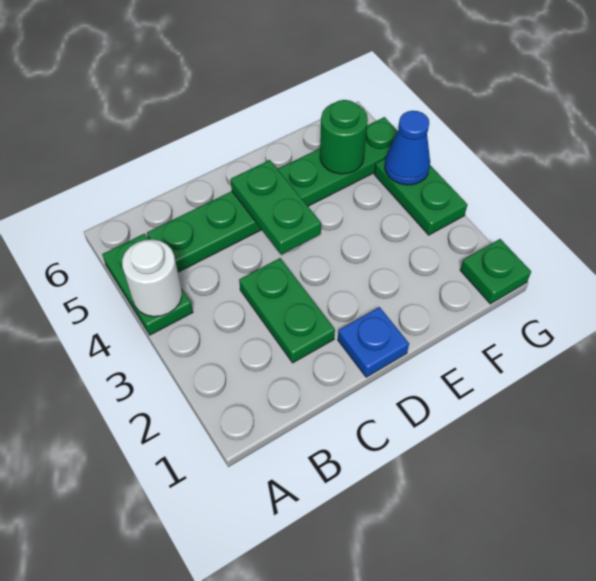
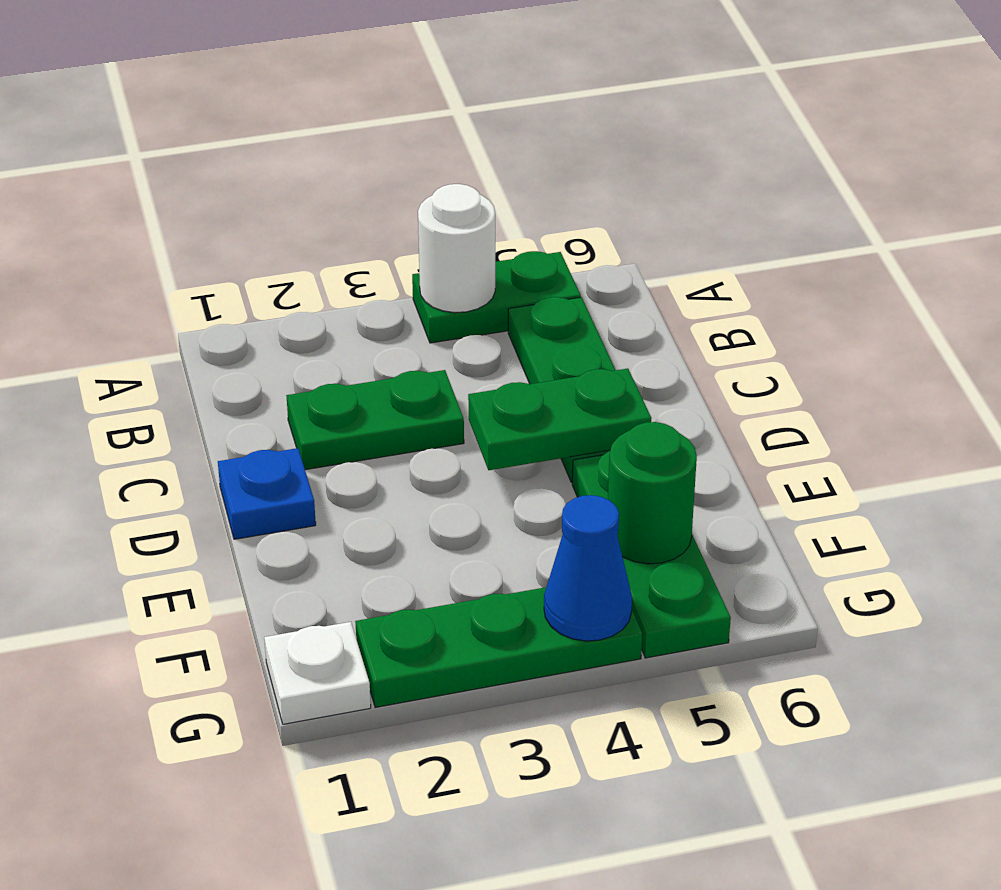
green plate G1 level 1 -> white plate G1 level 1
green plate G3:G4 level 1 -> green plate G2:G4 level 1

